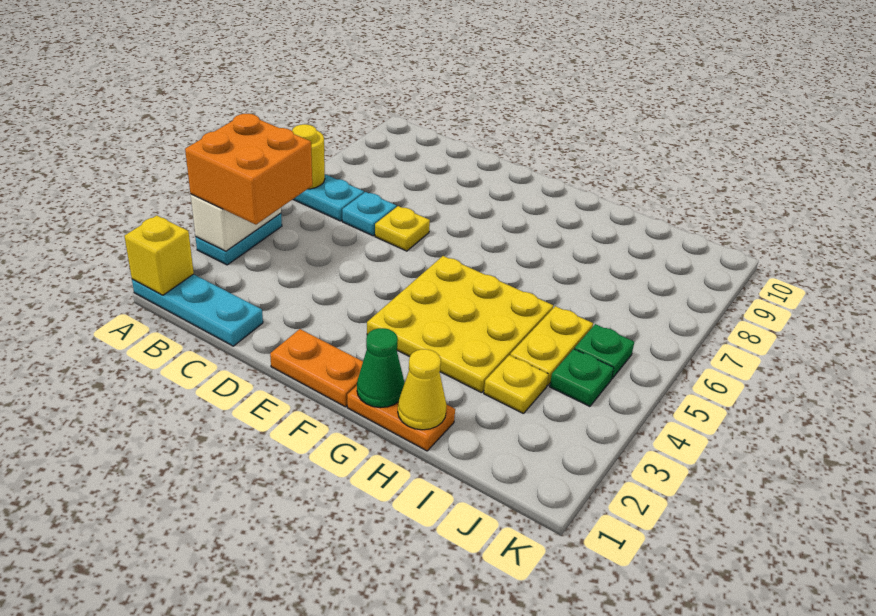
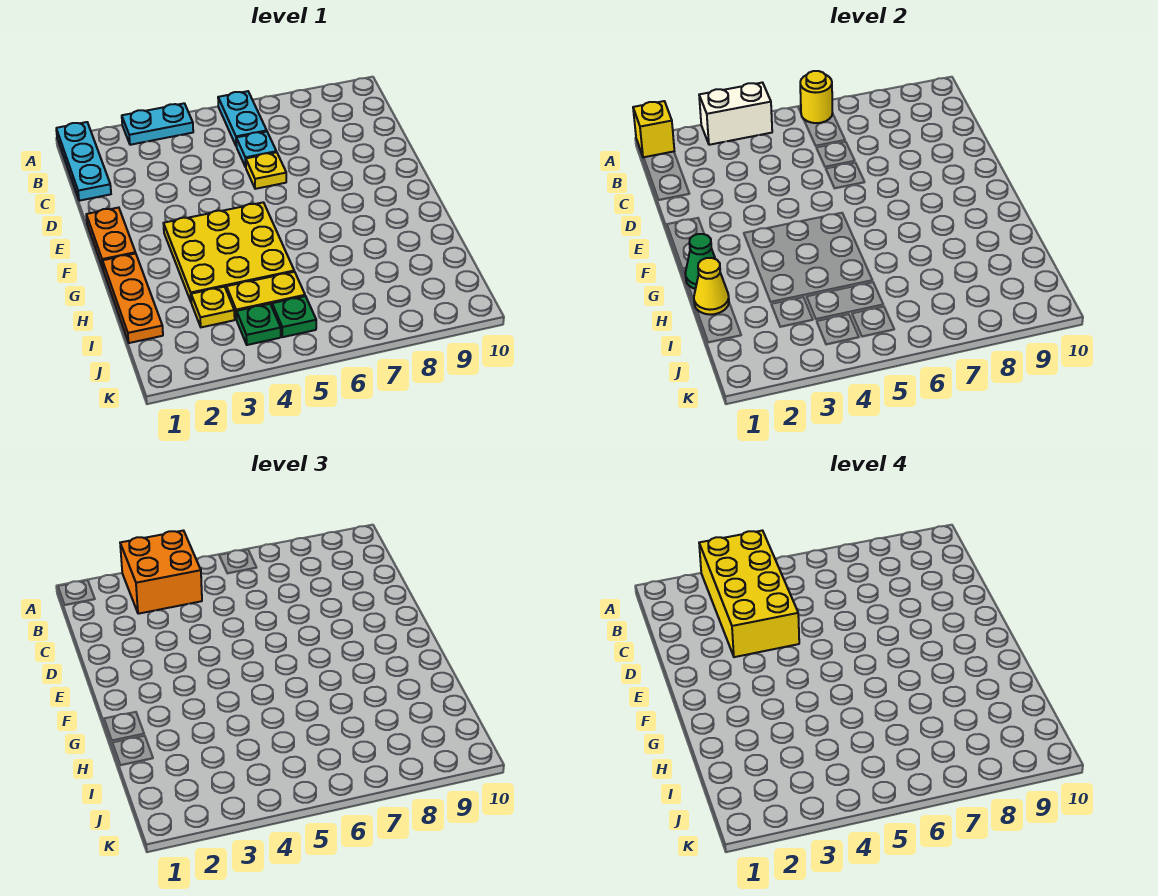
none -> yellow brick A3:D4 level 4
orange plate G1:H1 level 1 -> orange plate G1:I1 level 1

